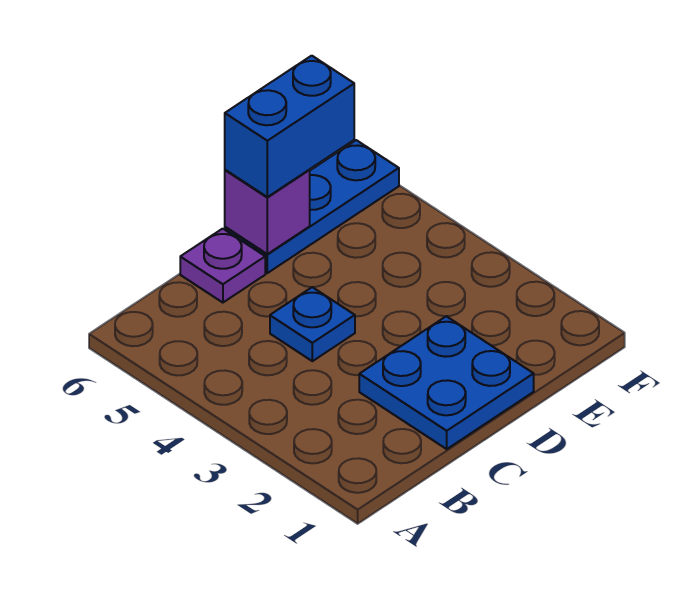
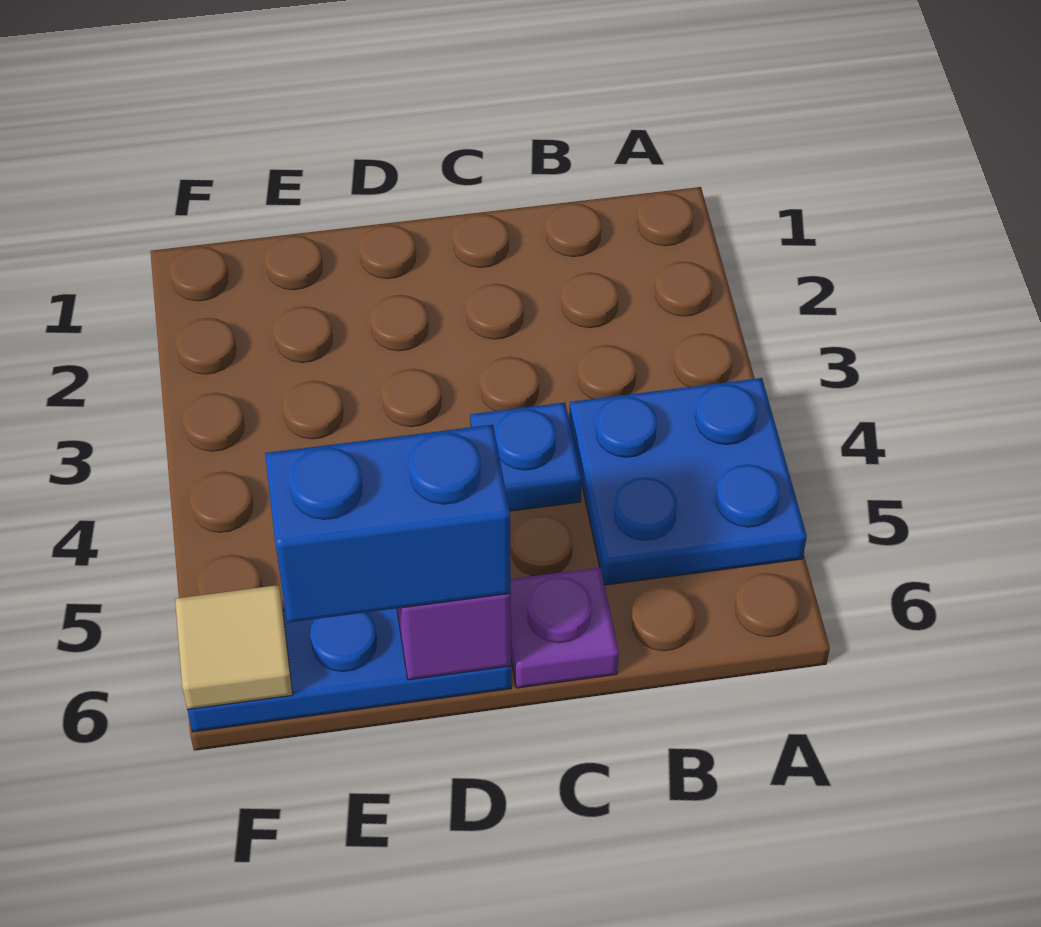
blue plate C1:D2 level 1 -> blue plate A4:B5 level 1
none -> tan tile F6 level 2

